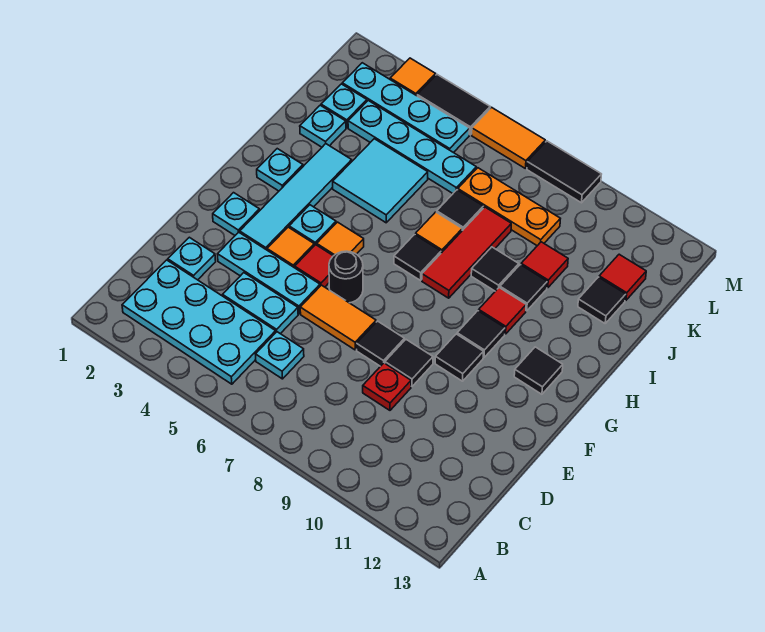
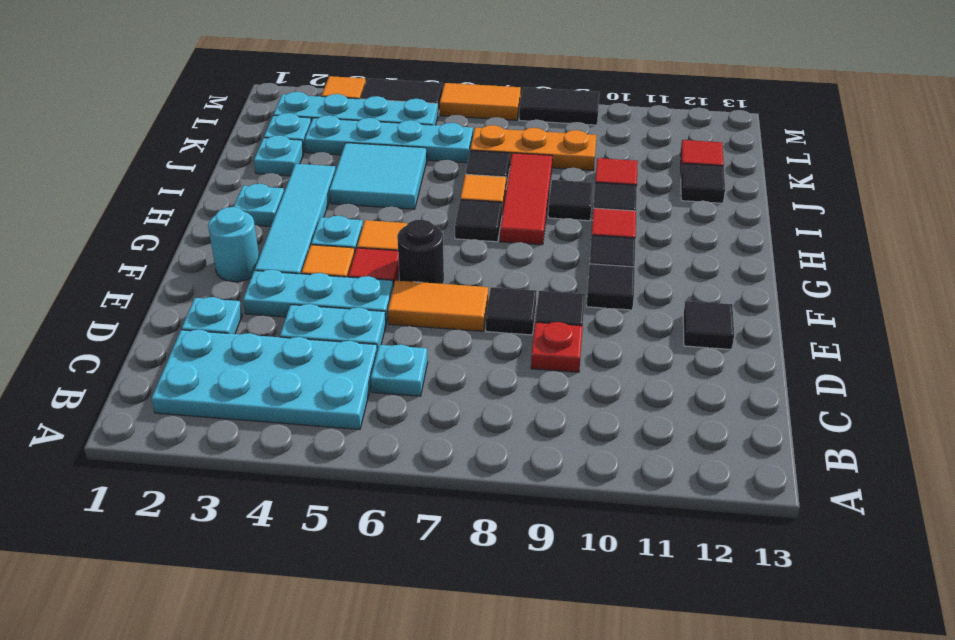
cyan plate F2 level 1 -> cyan round brick F2 level 1
black tile G12 level 1 -> black tile E12 level 1

